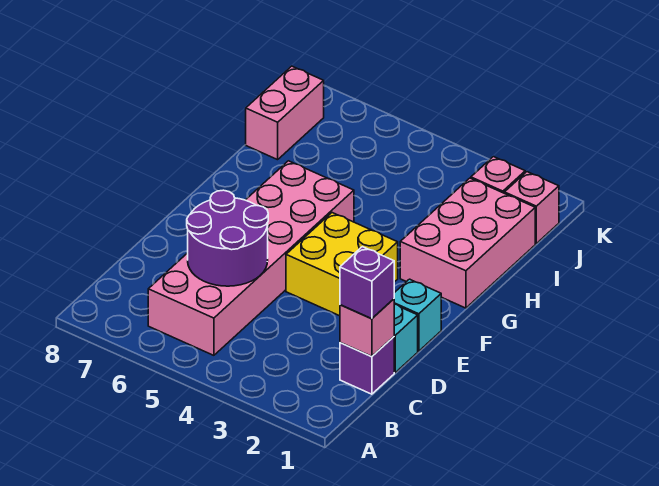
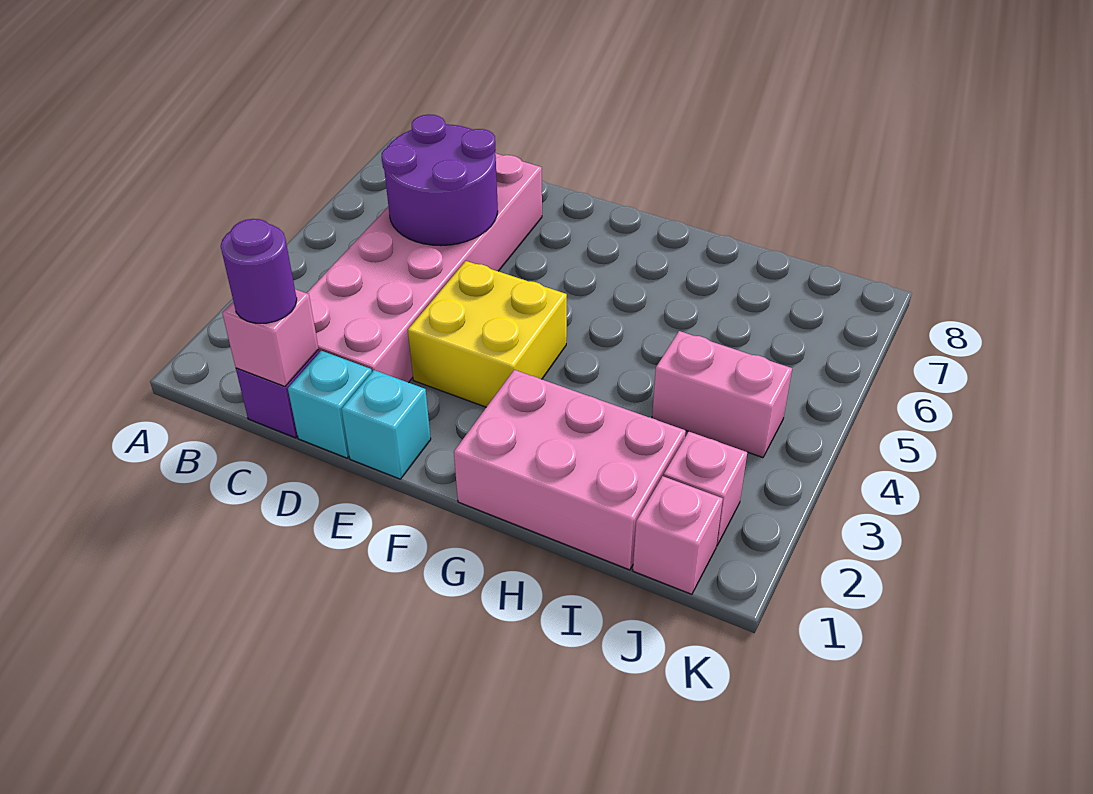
pink brick B5:G6 level 1 -> pink brick C2:D7 level 1
purple brick C1 level 3 -> purple round brick C1 level 3
pink brick I8:J8 level 1 -> pink brick I4:J4 level 1

